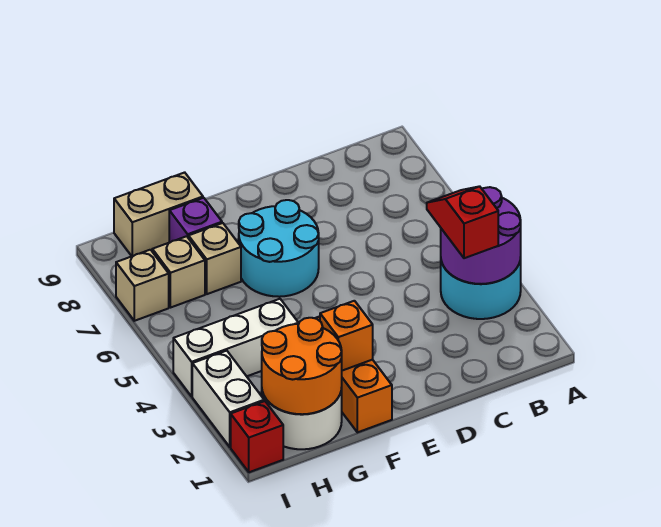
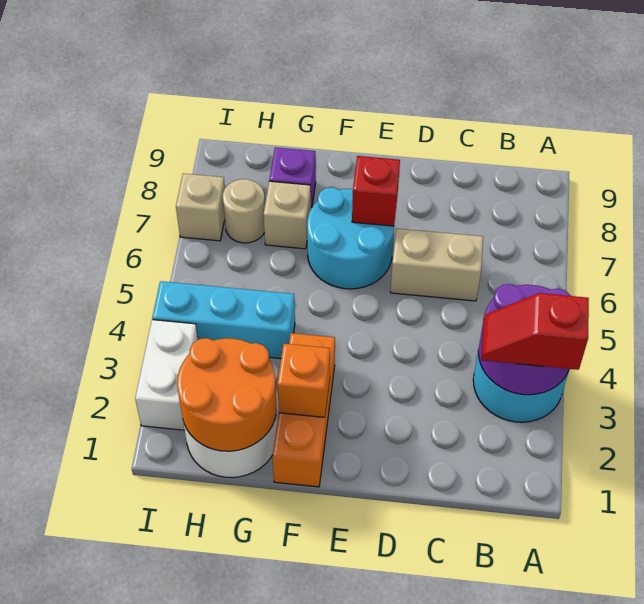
red slope B3:B4 level 3 top 3 -> red slope A3:B3 level 3 top A
white brick G4:I4 level 1 -> cyan brick G4:I4 level 1
tan brick G9:H9 level 1 -> tan brick C6:D6 level 1
tan brick H7 level 1 -> tan round brick H7 level 1
red brick I1 level 1 -> red brick E7 level 2

